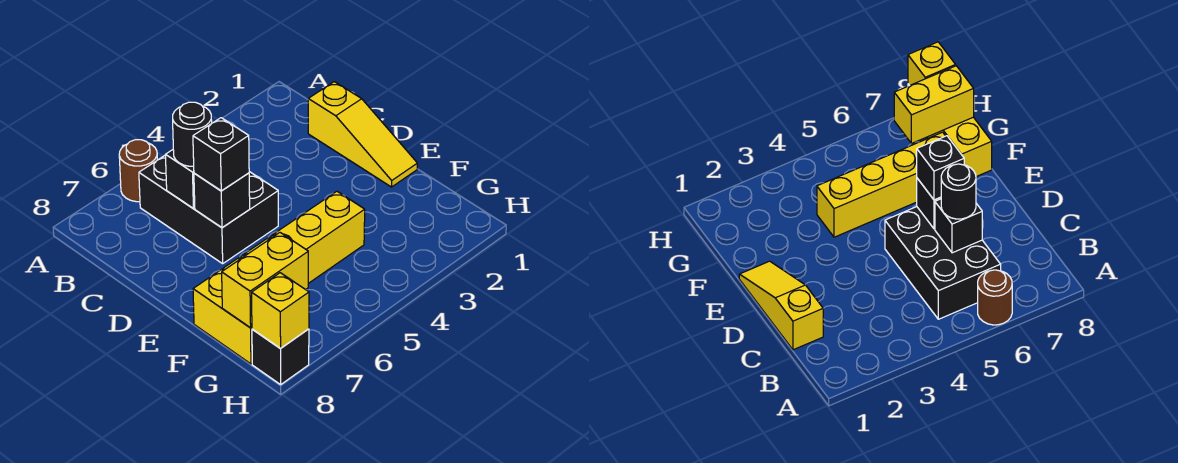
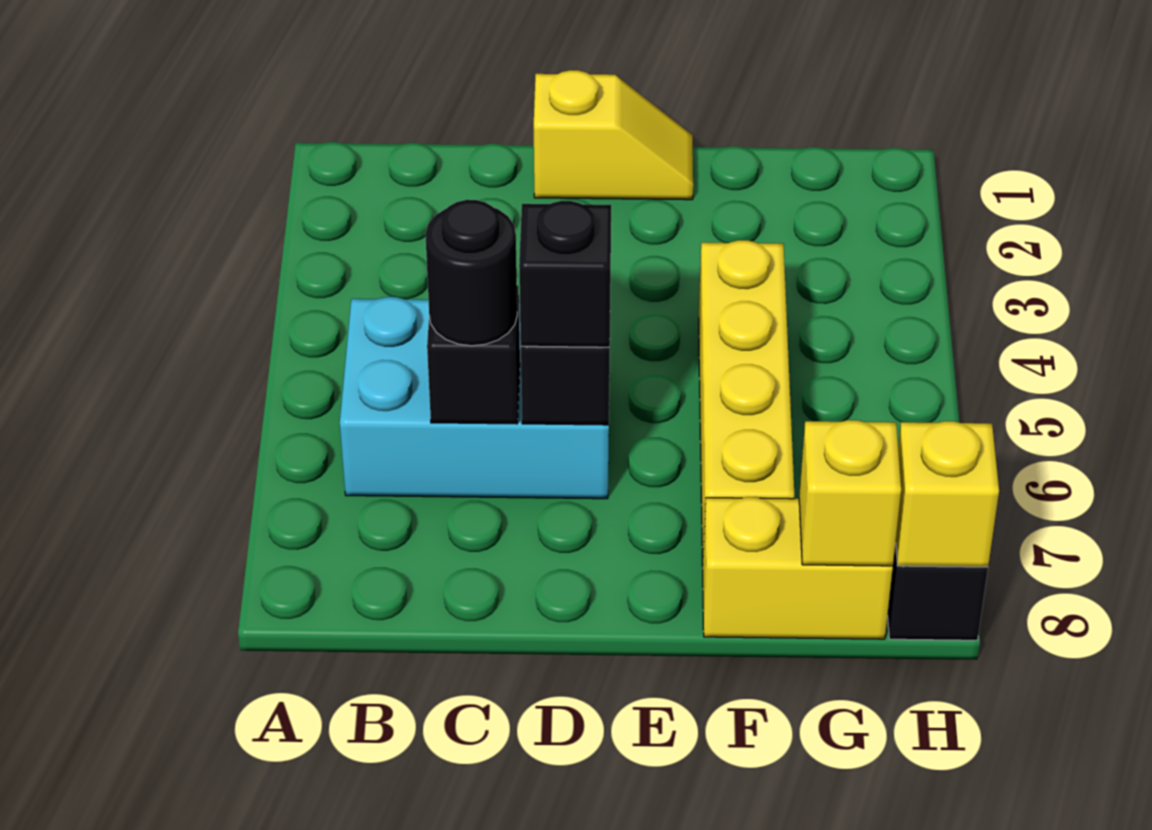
brown round brick A6 level 1 -> none
black brick B5:D6 level 1 -> cyan brick B5:D6 level 1
yellow slope C1:E1 level 1 top C -> yellow slope D1:E1 level 1 top D
yellow brick G7:G8 level 2 -> yellow brick G8 level 2

